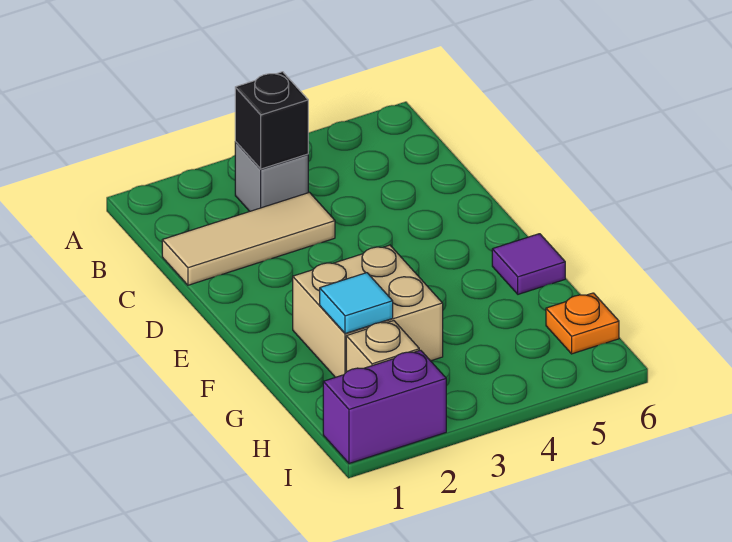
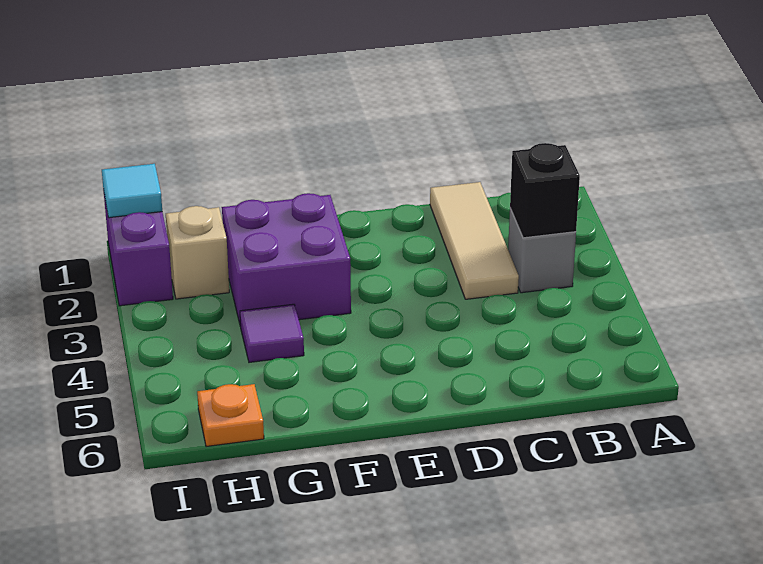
tan brick F2:G3 level 1 -> purple brick F2:G3 level 1
purple tile F6 level 1 -> purple tile G4 level 1
cyan tile G2 level 2 -> cyan tile I1 level 2

